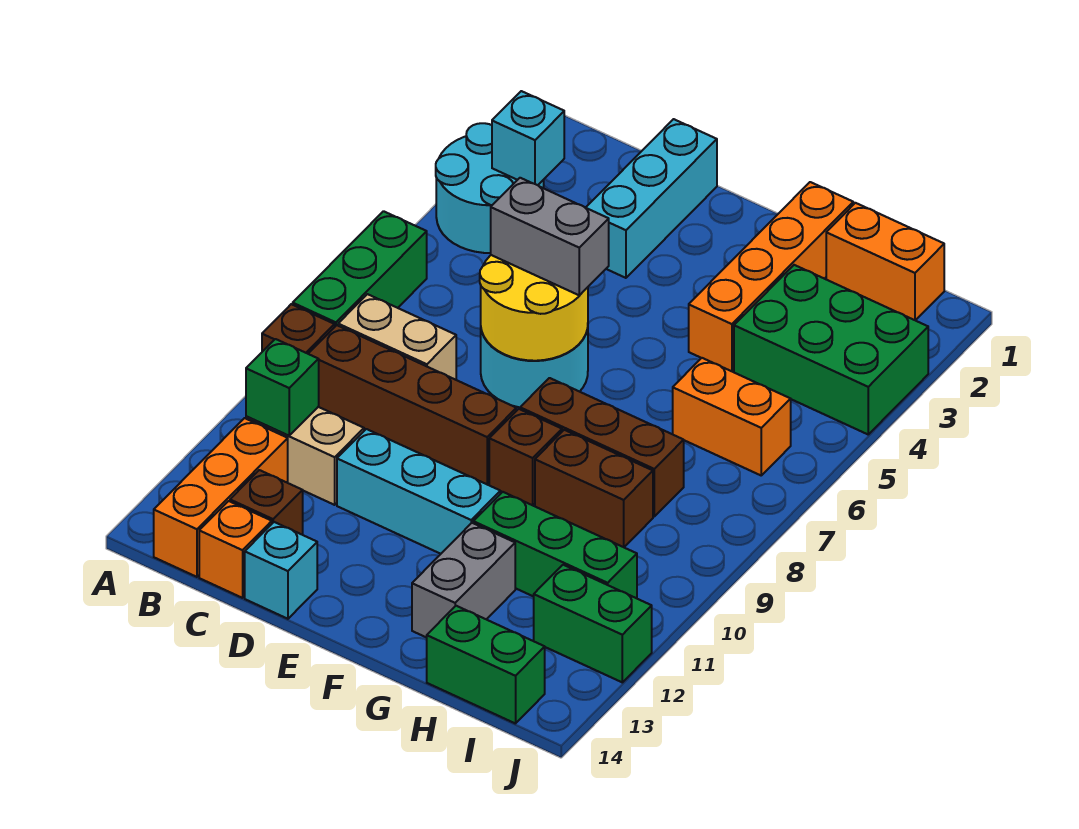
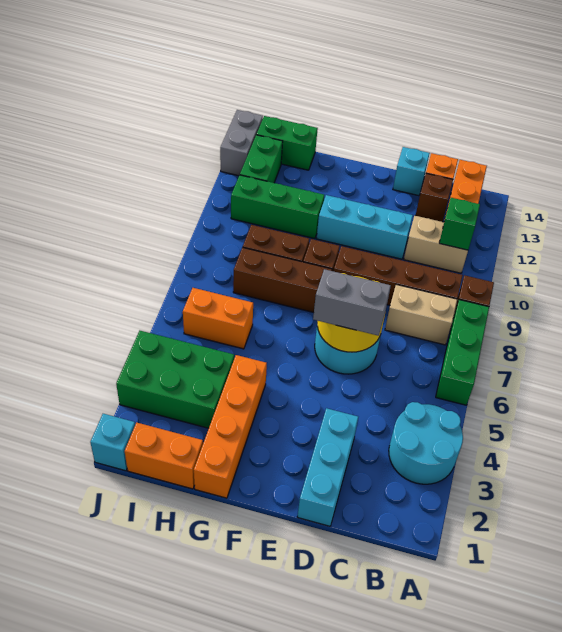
cyan brick B3 level 2 -> cyan brick J1 level 1
grey brick G12:G13 level 1 -> grey brick J13:J14 level 1
green brick I12:J12 level 1 -> green brick I12:I13 level 1

